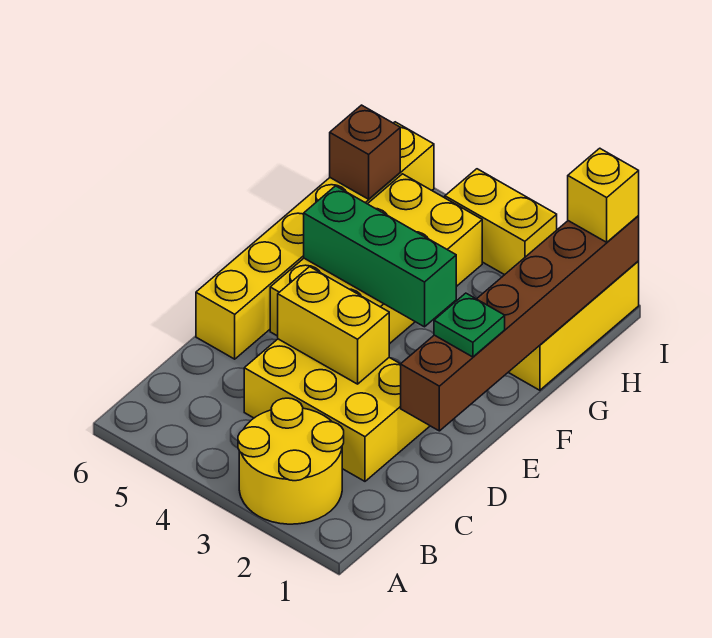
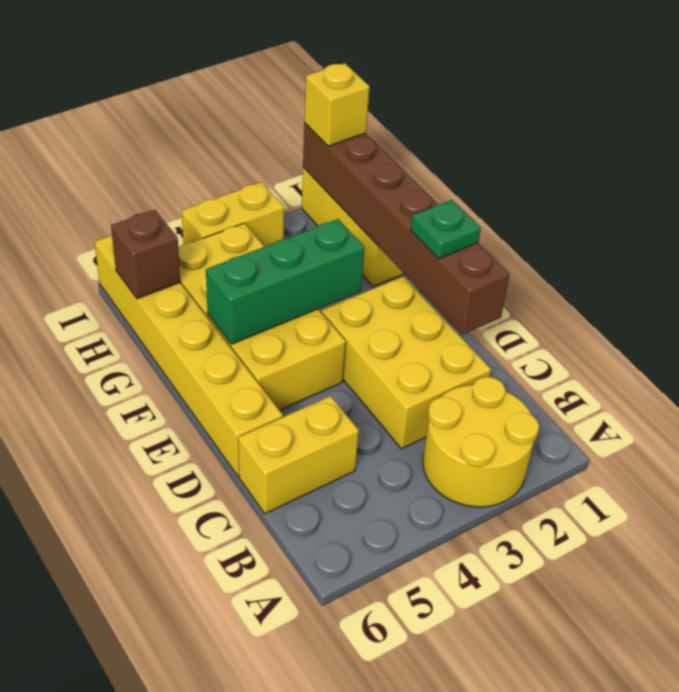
yellow brick C2:D4 level 1 -> yellow brick C2:E3 level 1
yellow brick D3:D4 level 2 -> yellow brick C5:C6 level 1

